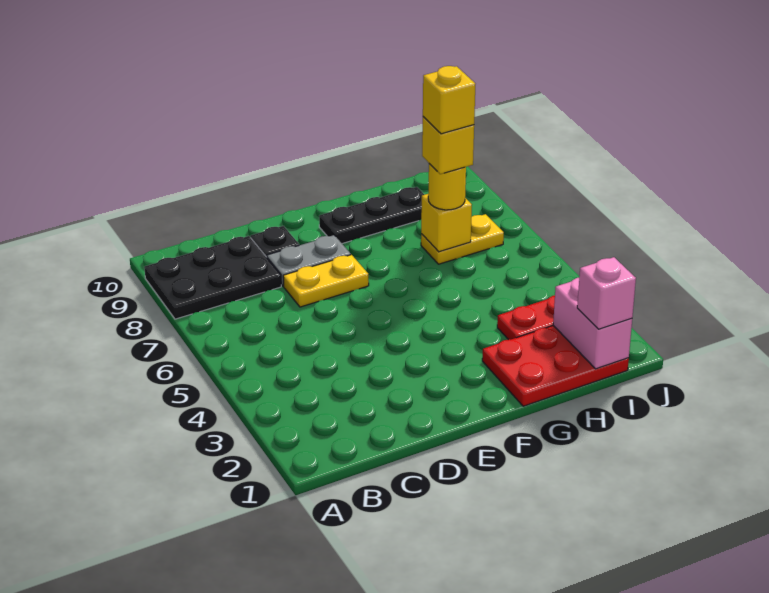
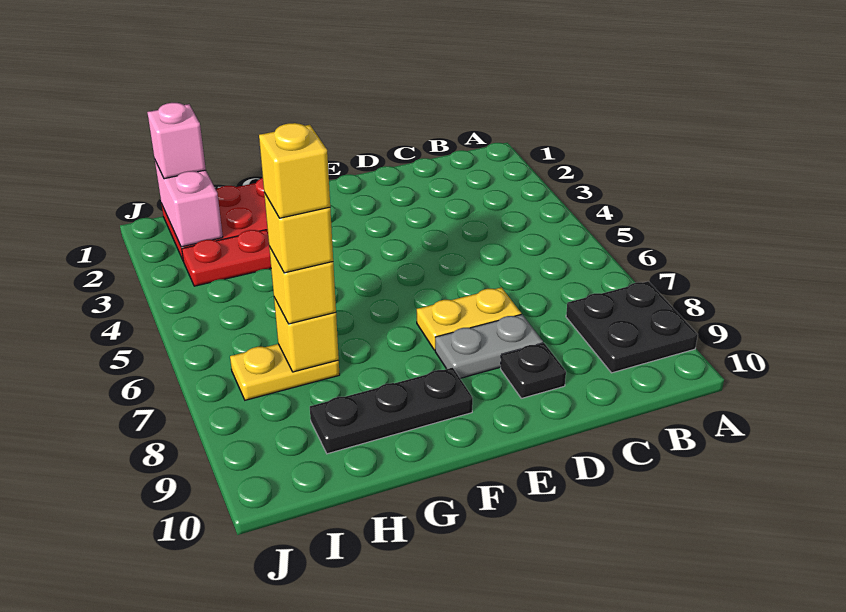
black plate A8:C9 level 1 -> black plate A8:B9 level 1
yellow round brick H7 level 3 -> yellow brick H7 level 3

